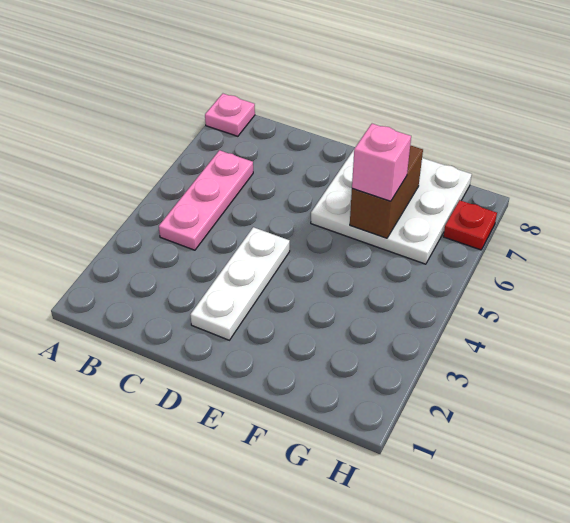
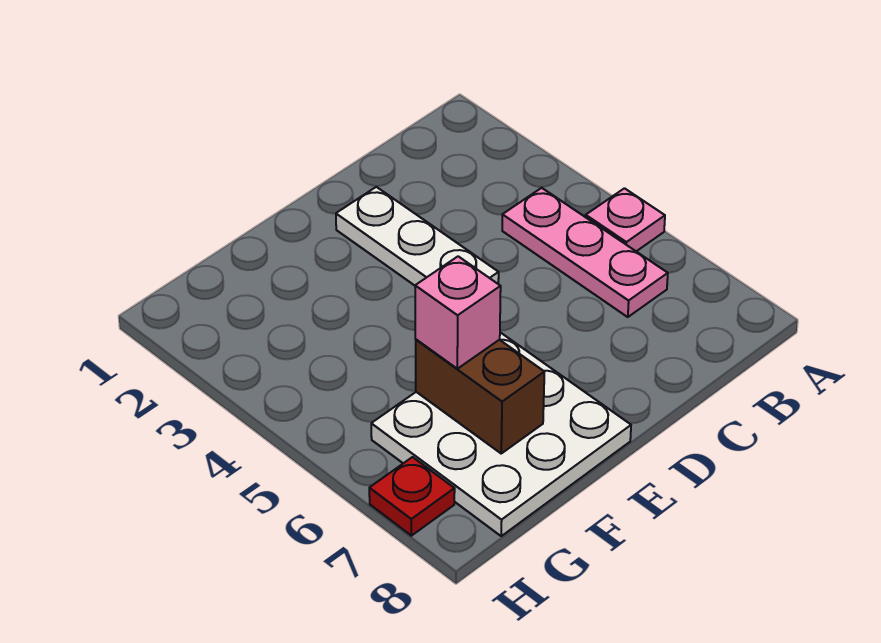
pink plate A8 level 1 -> pink plate A5 level 1

